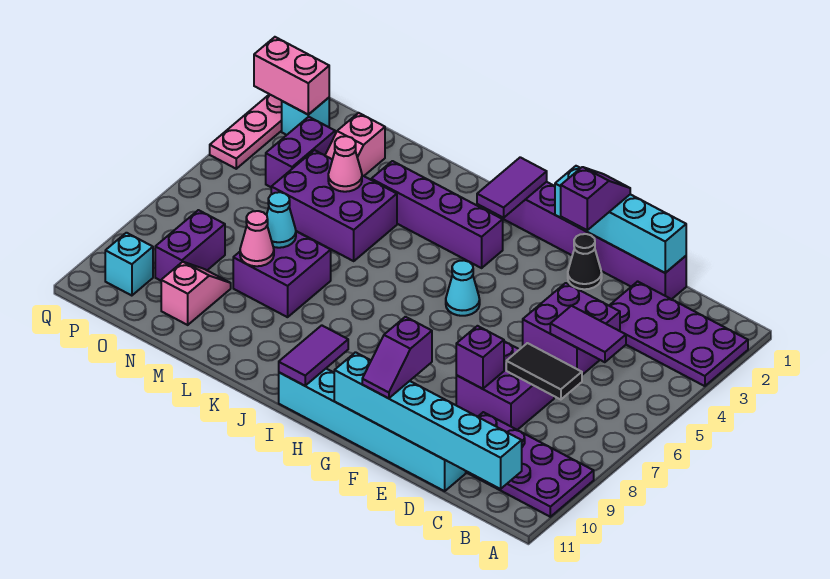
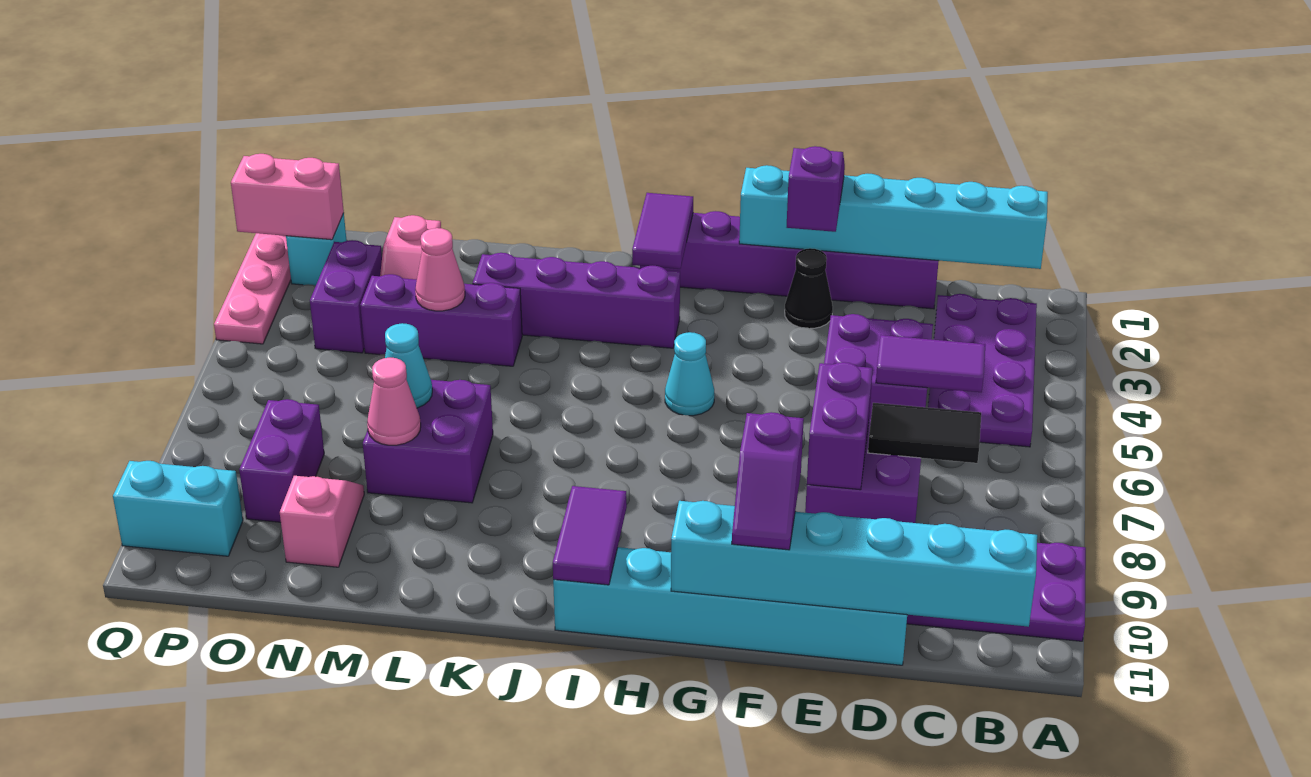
purple plate A2:D3 level 1 -> purple plate B2:C5 level 1
cyan brick D1:G1 level 2 -> cyan brick B1:G1 level 2
purple brick E8 level 2 -> purple brick E7:E8 level 2
purple brick L4:N5 level 1 -> purple brick L4:N4 level 1
cyan brick P10 level 1 -> cyan brick P10:Q10 level 1

